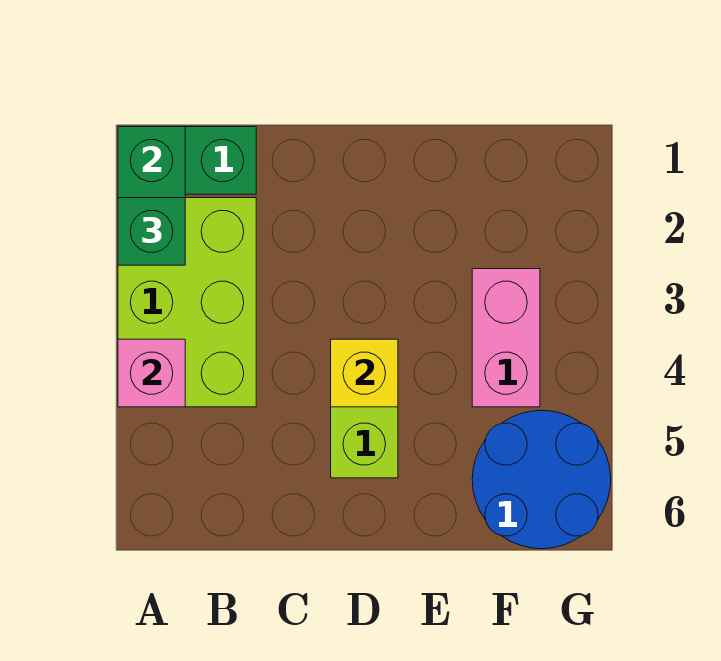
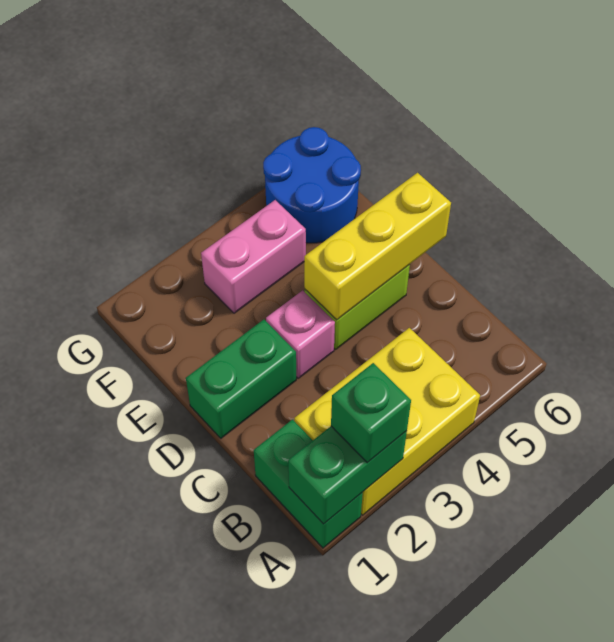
lime brick A2:B4 level 1 -> yellow brick A2:B4 level 1
pink brick A4 level 2 -> pink brick D3 level 1
none -> green brick D1:D2 level 1
yellow brick D4 level 2 -> yellow brick D4:D6 level 2

